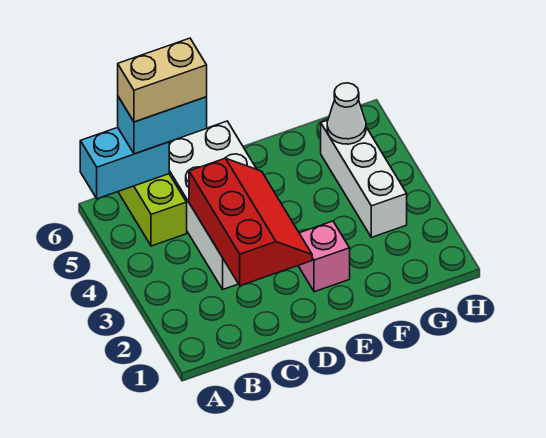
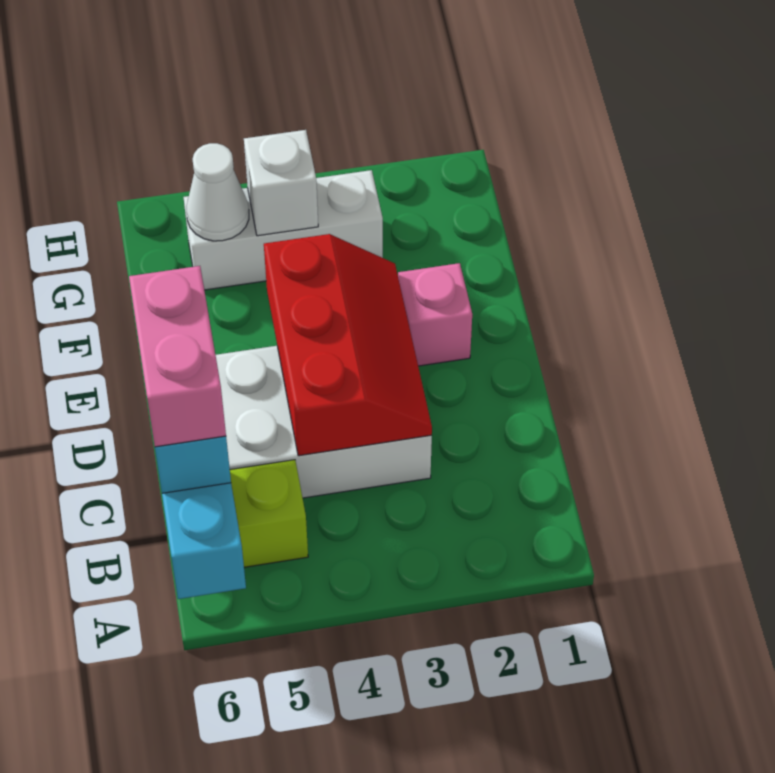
tan brick B6:C6 level 4 -> pink brick B6:C6 level 4
red slope C2:D4 level 2 top C -> red slope C3:E4 level 2 top 4
none -> white brick G4 level 2

